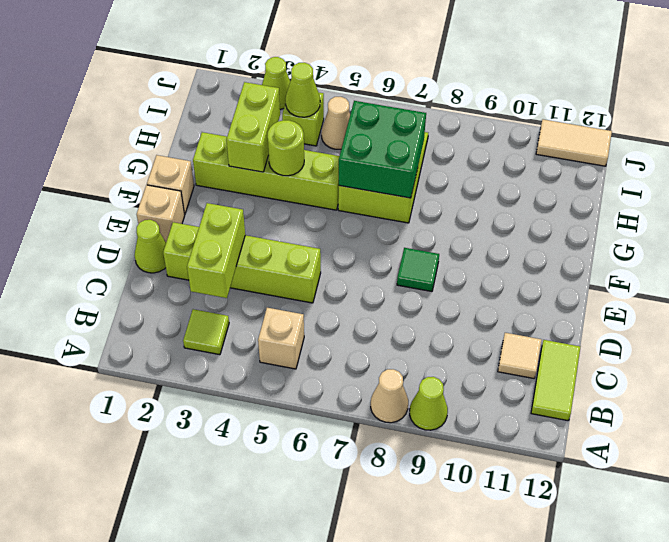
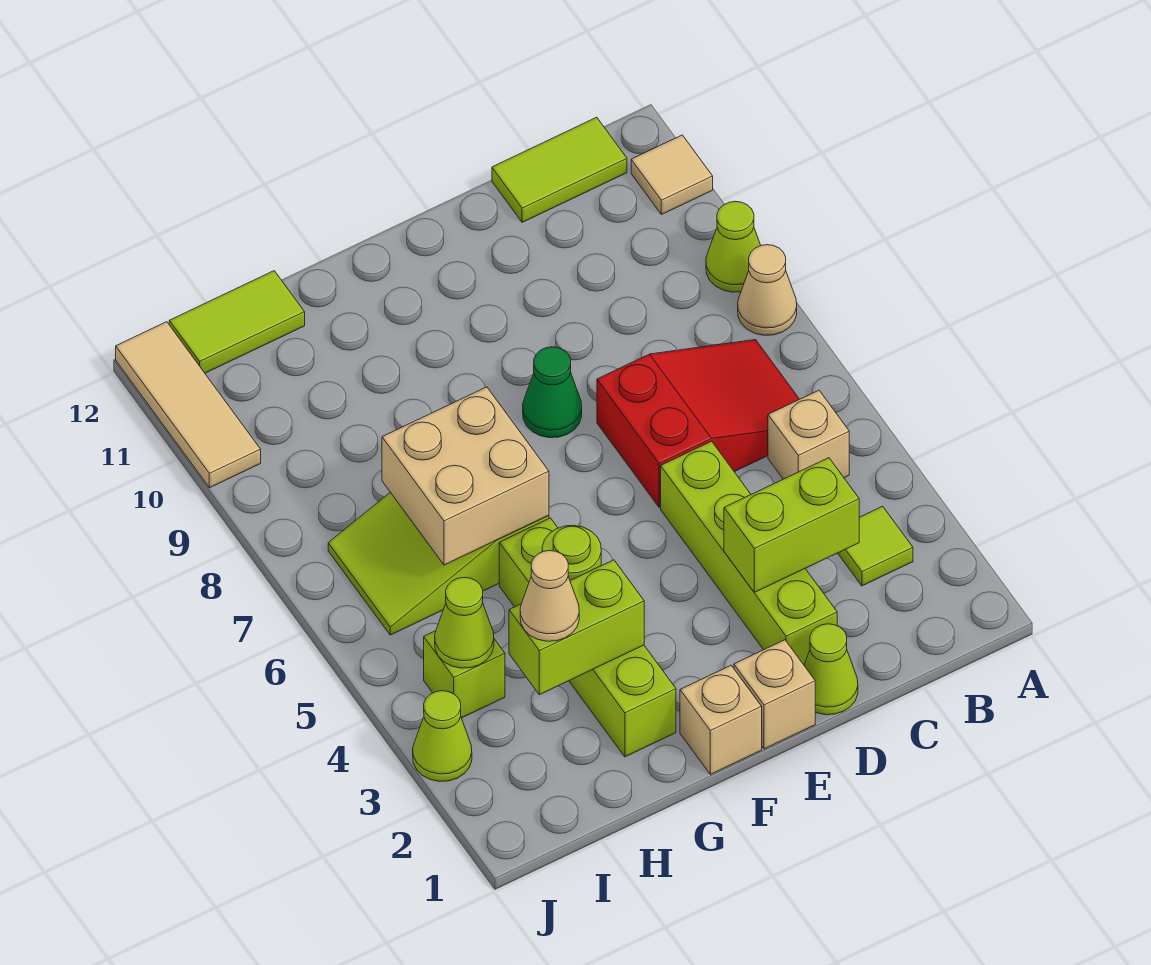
none -> red slope B6:D7 level 1 top D
tan tile C11 level 1 -> tan tile A11 level 1
green tile E8 level 1 -> green cone E8 level 1
green brick G6:H7 level 2 -> tan brick G6:H7 level 2
none -> lime tile H12:I12 level 1
tan cone I5 level 1 -> tan cone H3 level 3
tan tile J11:J12 level 1 -> tan tile J10:J12 level 1

